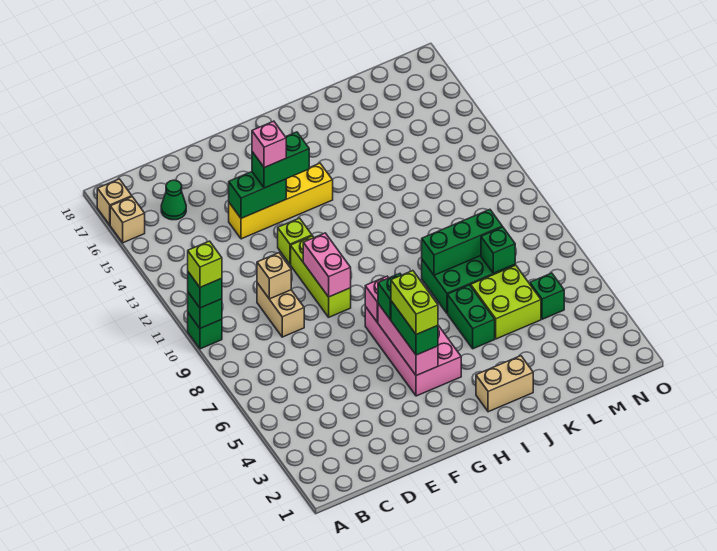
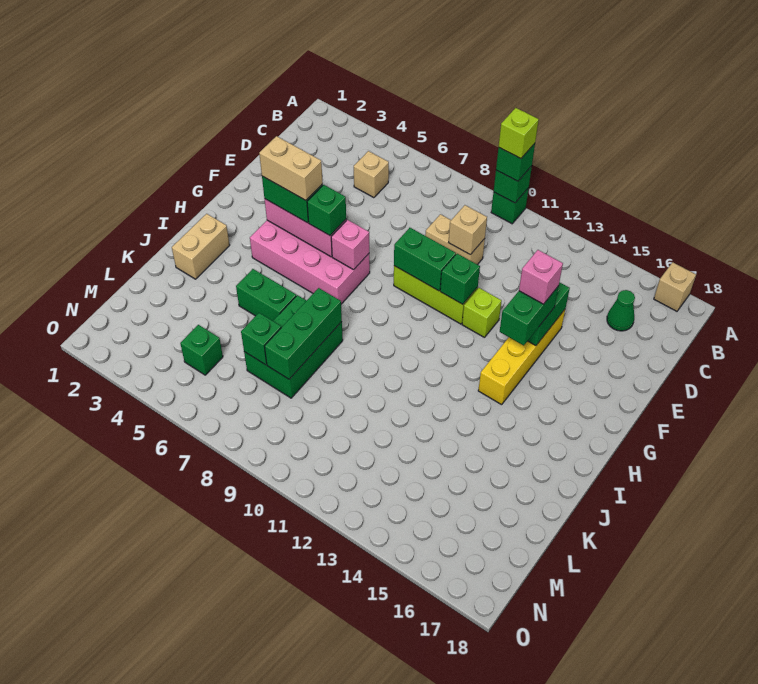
tan brick A16 level 1 -> tan brick C5 level 1
pink brick F9:F10 level 2 -> green brick F9:F10 level 2
none -> green brick F11 level 2
lime brick G4:G5 level 4 -> tan brick G4:G5 level 4
lime brick K5:L6 level 1 -> none

